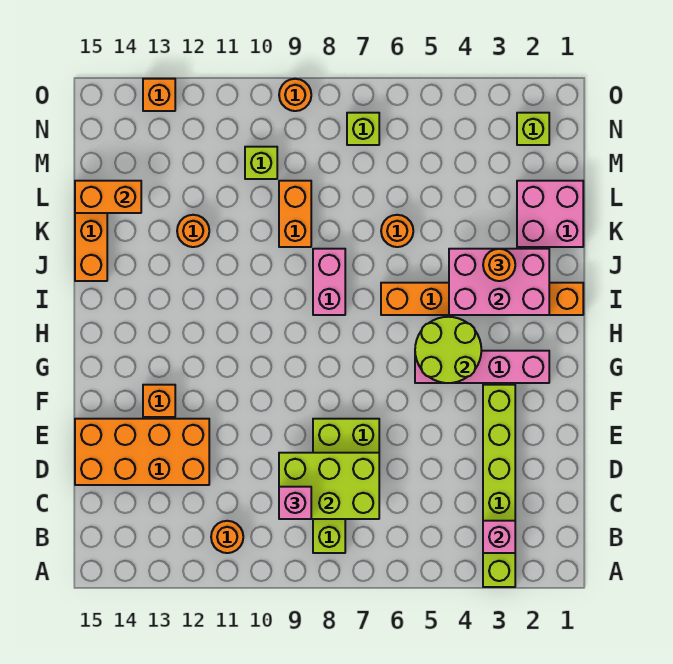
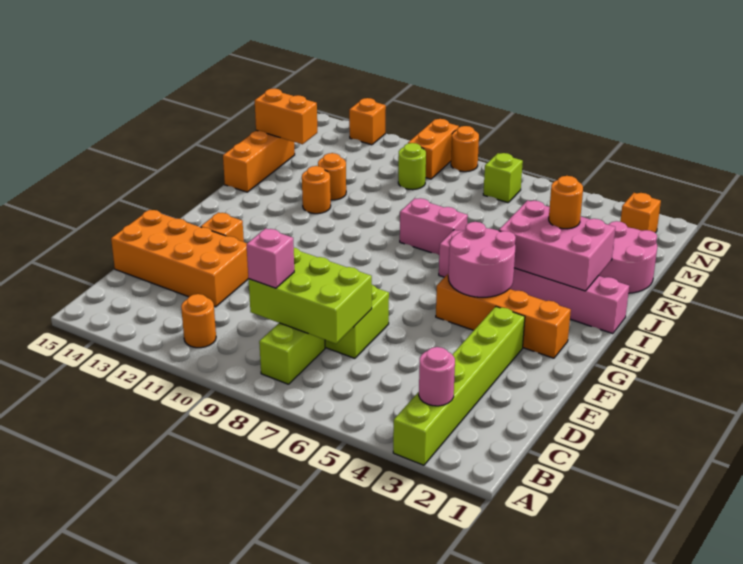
pink brick B3 level 2 -> pink round brick B3 level 2
pink brick G2:G5 level 1 -> orange brick G2:G5 level 1
lime round brick G4:H5 level 2 -> pink round brick G4:H5 level 2
orange brick I1:I6 level 1 -> pink brick I1:I6 level 1
pink brick I8:J8 level 1 -> pink brick J7:J8 level 1
pink brick K1:L2 level 1 -> pink round brick K1:L2 level 1
orange round brick K6 level 1 -> orange round brick J12 level 1
orange brick K9:L9 level 1 -> orange brick N10:O10 level 1
lime brick M10 level 1 -> lime round brick M10 level 1
lime brick N2 level 1 -> orange brick N2 level 1

